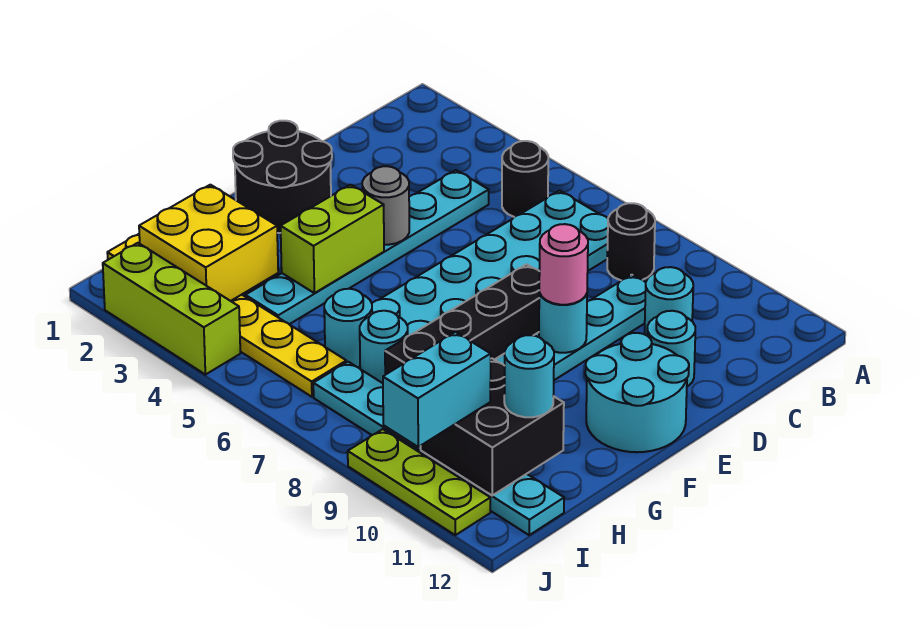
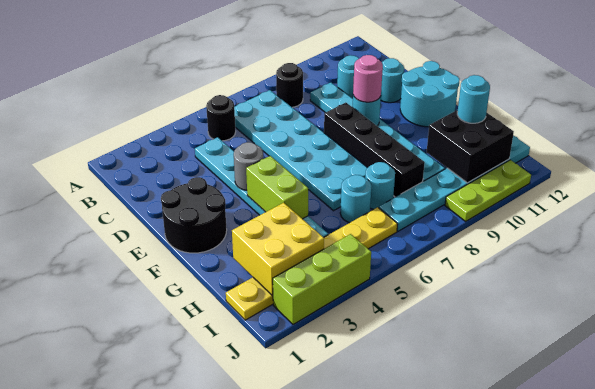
cyan brick I10:J10 level 3 -> none

